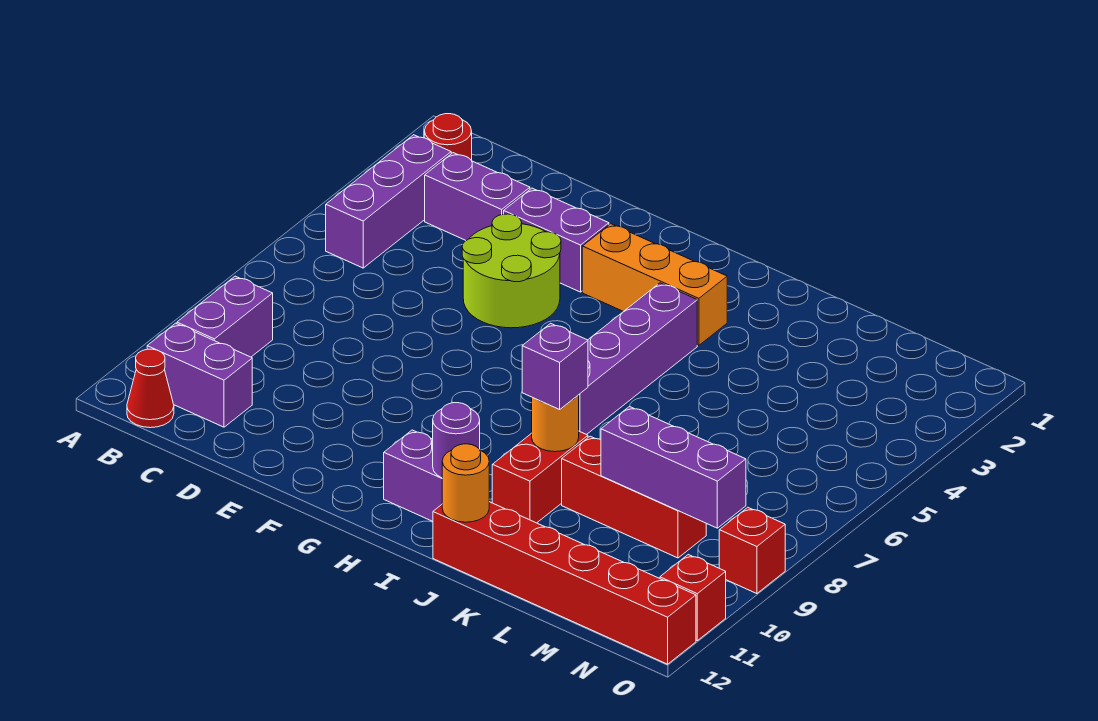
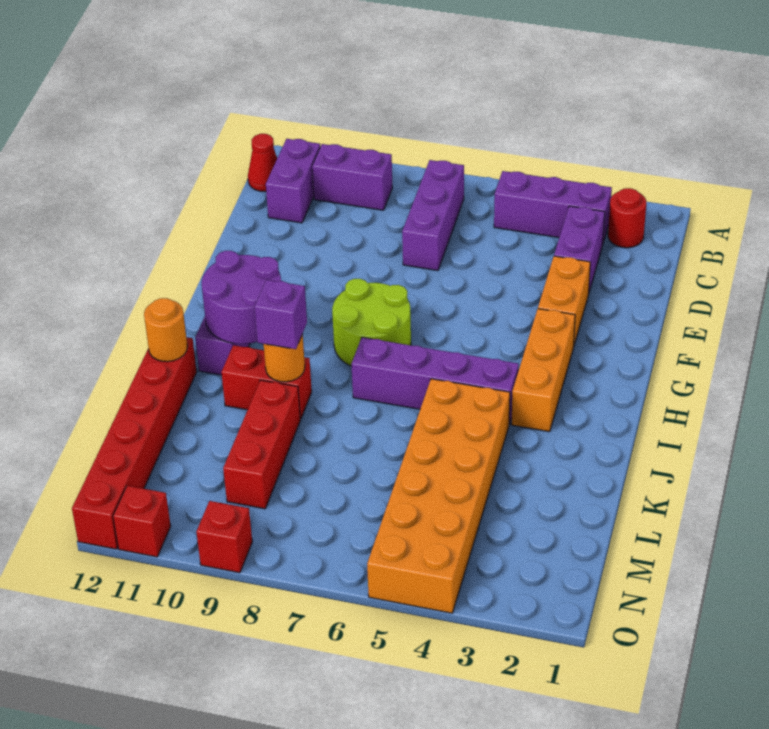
purple brick E3:F3 level 1 -> orange brick E3:F3 level 1
lime round brick E4:F5 level 1 -> lime round brick G7:H8 level 1
purple round brick I11 level 2 -> purple round brick H10:I11 level 2
none -> orange brick J4:O5 level 1
purple brick L9:N9 level 2 -> purple brick B7:D7 level 1

